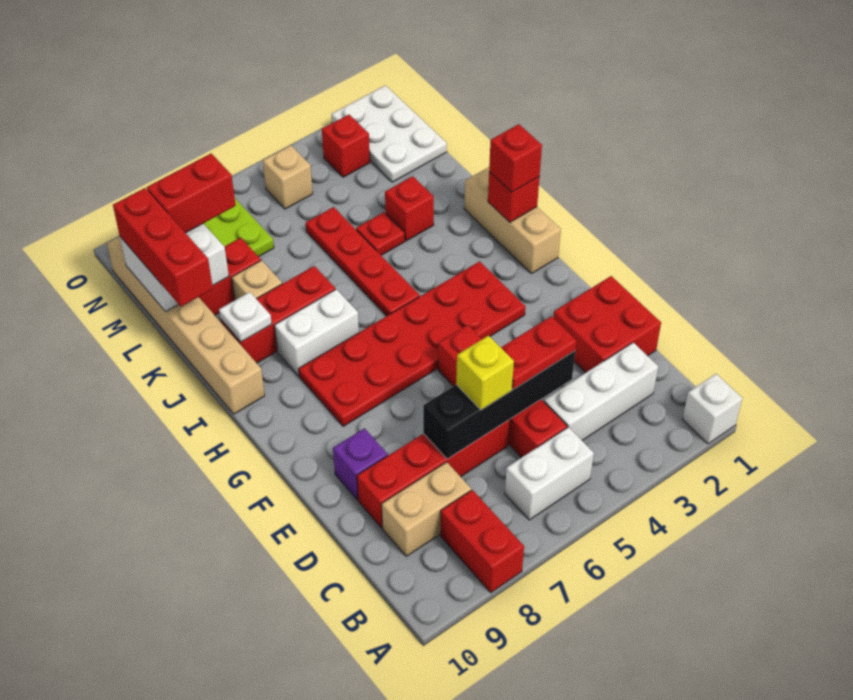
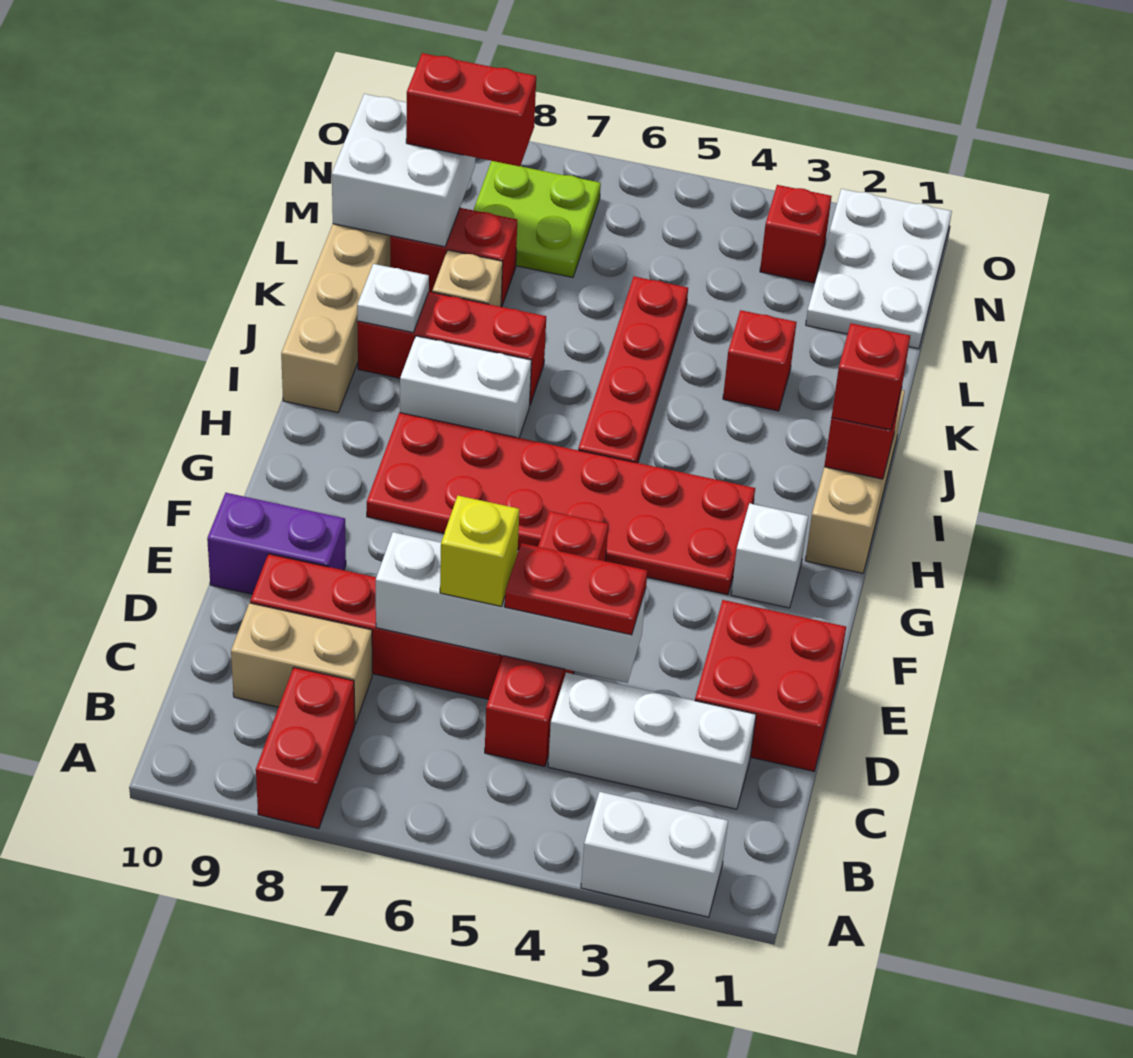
white brick A1 level 1 -> white brick G2 level 1
white brick B5:B6 level 1 -> white brick A2:A3 level 1
black brick D4:D7 level 2 -> white brick D4:D7 level 2
purple brick E9 level 1 -> purple brick E9:E10 level 1
red plate K4 level 1 -> none
red brick K10:M10 level 3 -> none
tan brick N5 level 1 -> none

